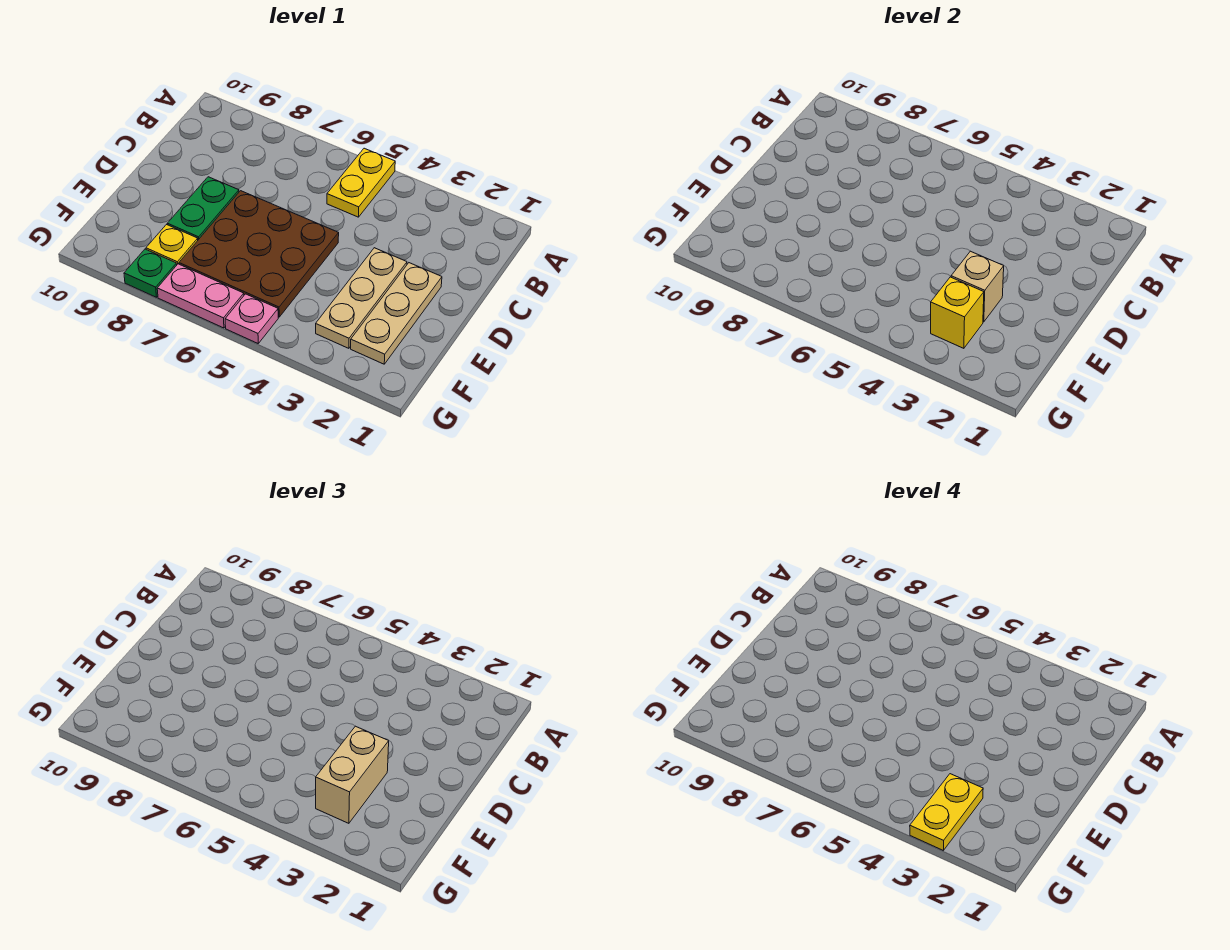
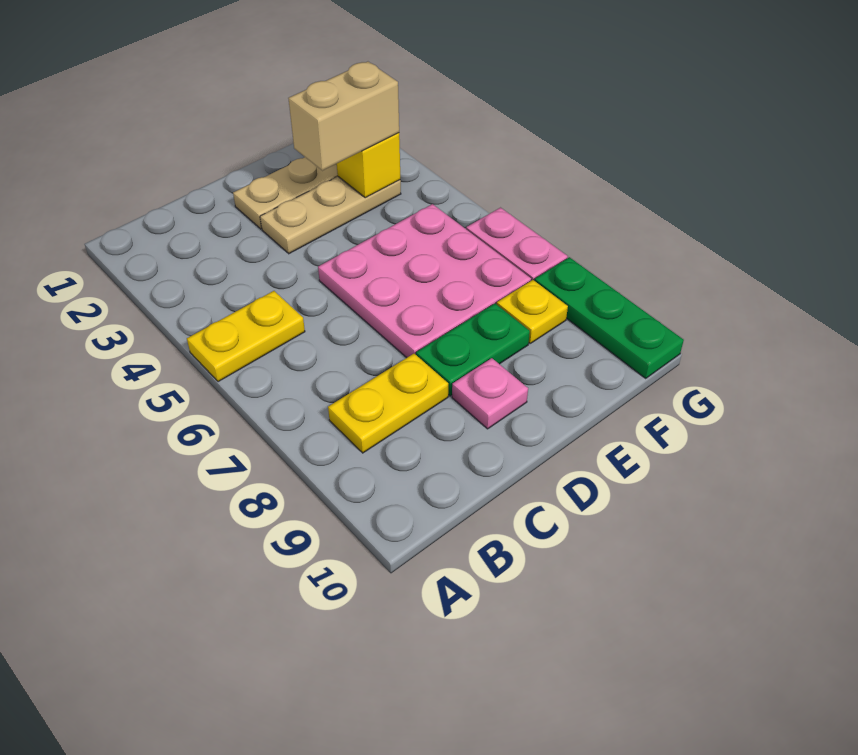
brown plate D5:F7 level 1 -> pink plate D5:F7 level 1
tan brick E3 level 2 -> none
yellow plate F3:G3 level 4 -> yellow plate B8:C8 level 1
pink plate G5 level 1 -> pink plate D9 level 1
green plate G8 level 1 -> green plate G8:G10 level 1

